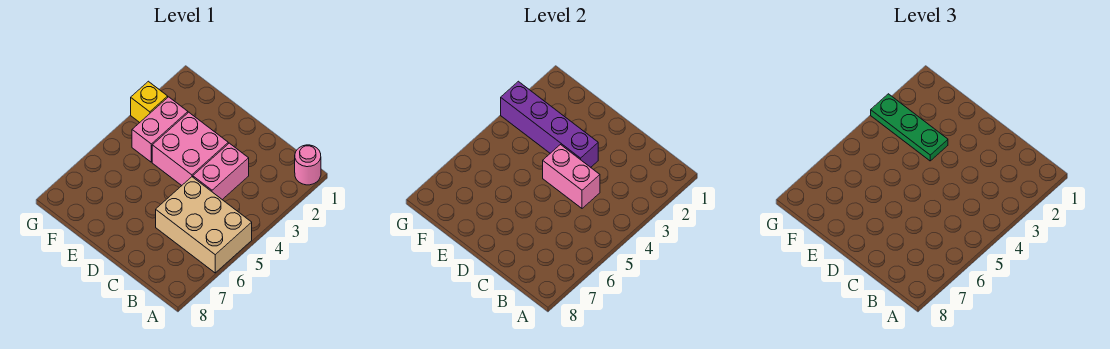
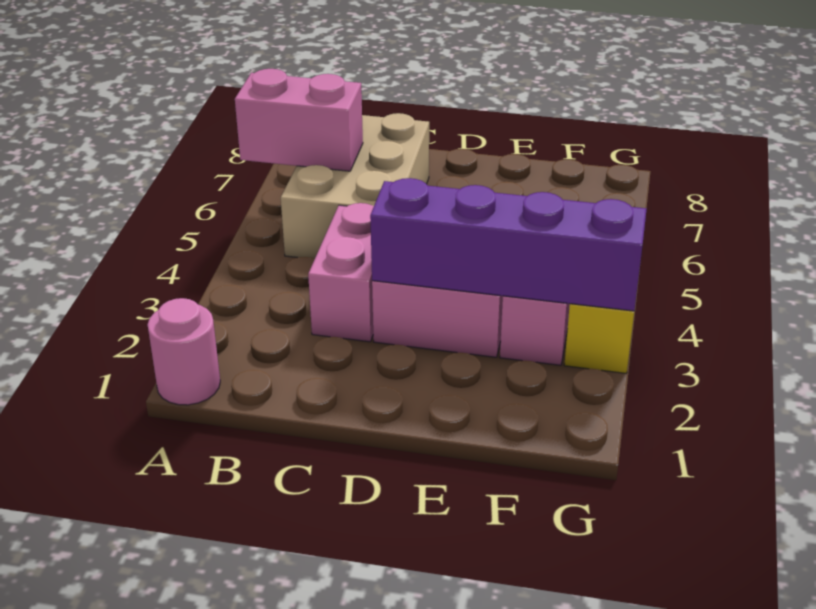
tan brick A5:C6 level 1 -> tan brick B5:C7 level 1
pink brick C4:D4 level 2 -> pink brick A6:B6 level 2
green plate E3:G3 level 3 -> none

